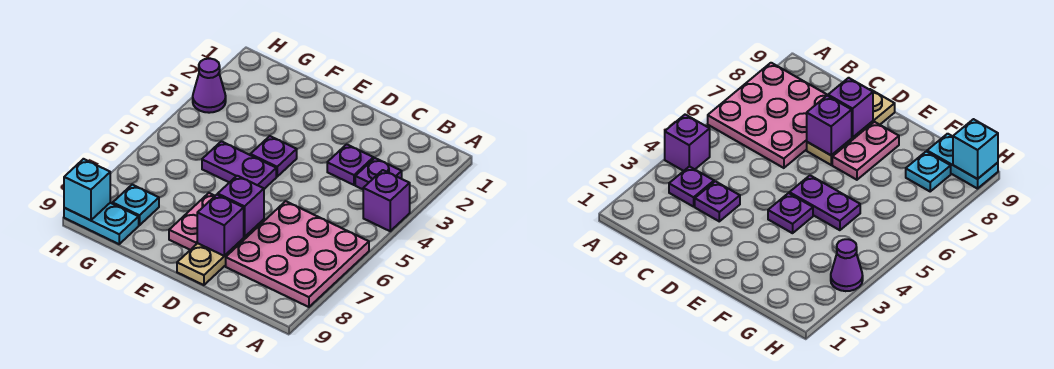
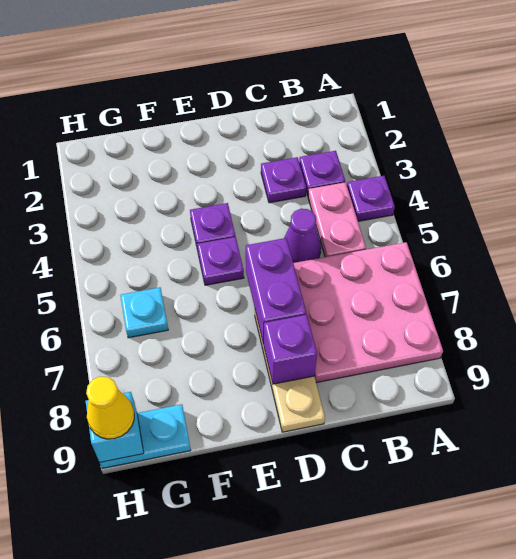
purple brick A4 level 1 -> purple plate A4 level 1
purple brick D7 level 2 -> purple brick D6:D7 level 2
purple plate E5:F5 level 1 -> purple plate E5 level 1
pink plate E7:E8 level 1 -> pink plate B4:B5 level 1
cyan plate G8 level 1 -> cyan plate G6 level 1
purple cone H3 level 1 -> purple cone C5 level 1
none -> yellow cone H9 level 3

